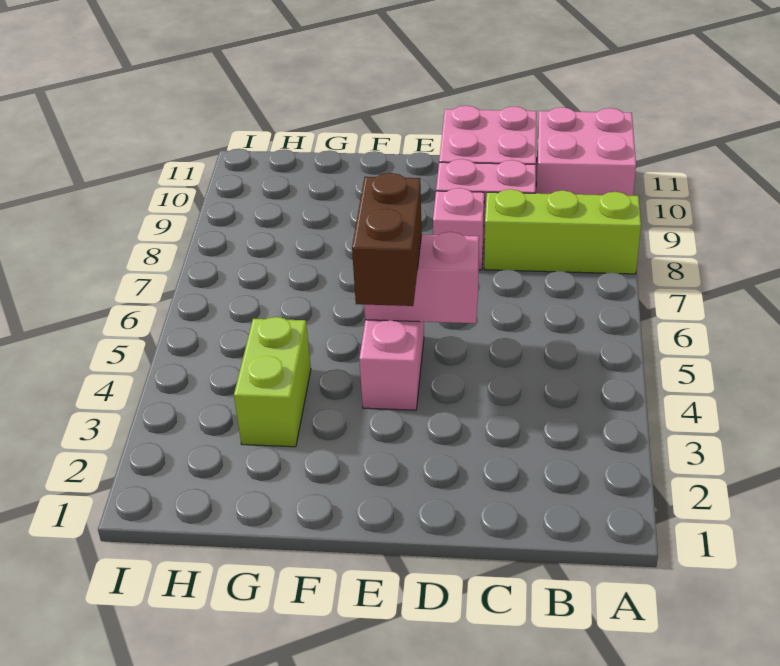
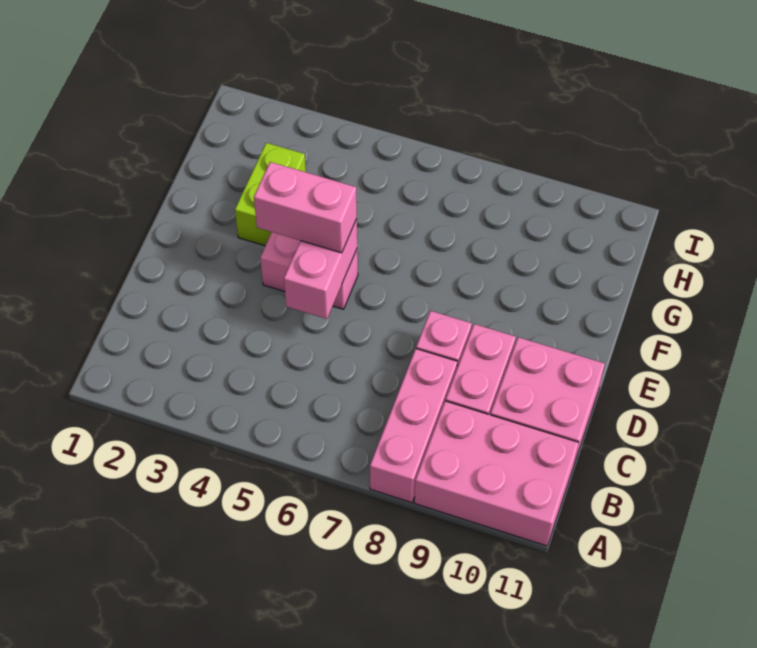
lime brick A8:C8 level 1 -> pink brick A8:C8 level 1
pink brick A10:B11 level 1 -> pink brick A9:B11 level 1
brown brick E4:E5 level 3 -> pink brick E4:E5 level 3
lime brick G3:G4 level 1 -> lime brick F3:G3 level 1

